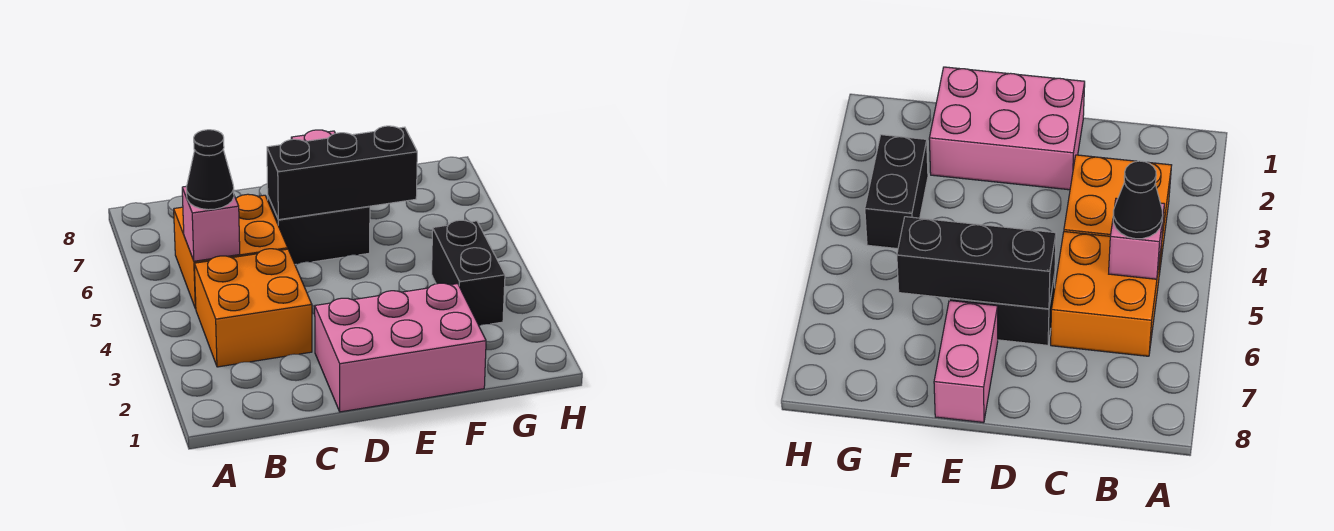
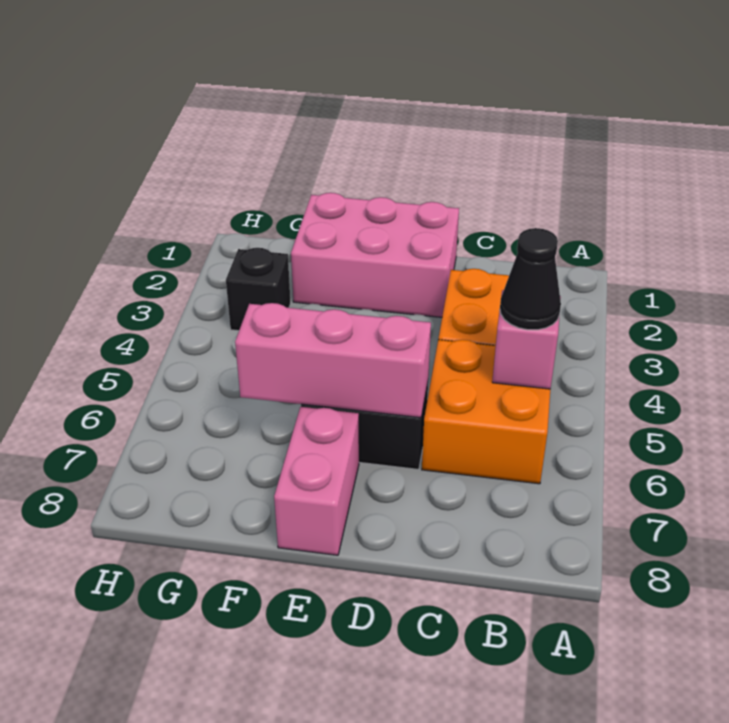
black brick D6:F6 level 2 -> pink brick D6:F6 level 2
black brick G3:G4 level 1 -> black brick G3 level 1

